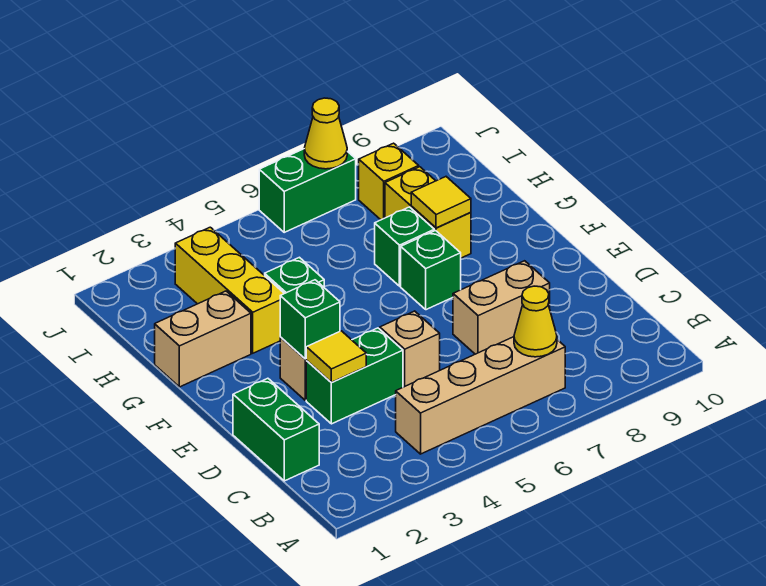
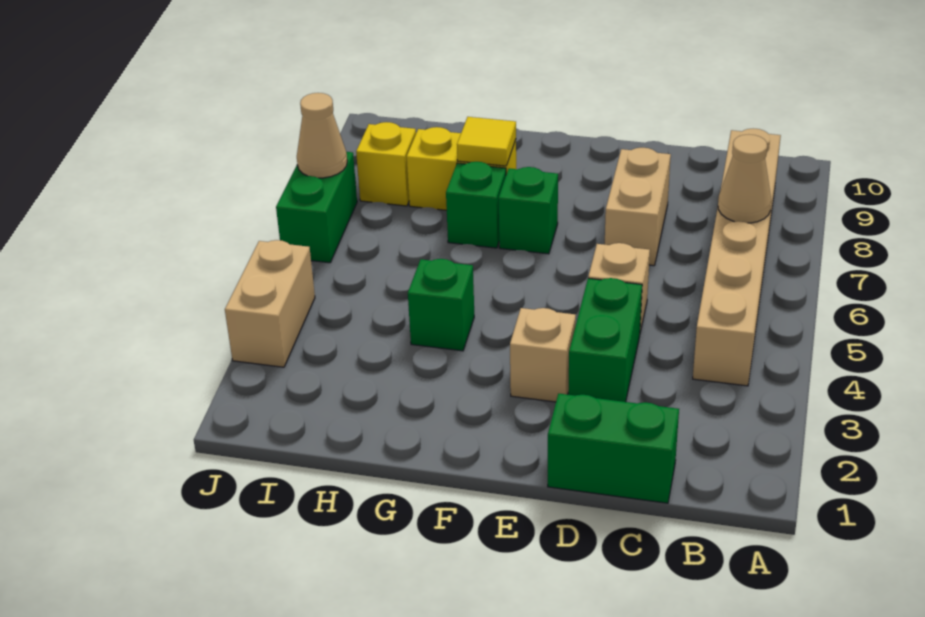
tan brick B4:B7 level 1 -> tan brick B4:B9 level 1
yellow cone B7 level 2 -> tan cone B7 level 2
yellow tile D3 level 2 -> none
green brick E3 level 2 -> none
tan brick G1:G2 level 1 -> tan brick J3:J4 level 1
yellow brick G3:I3 level 1 -> none
yellow cone J7 level 2 -> tan cone J7 level 2

